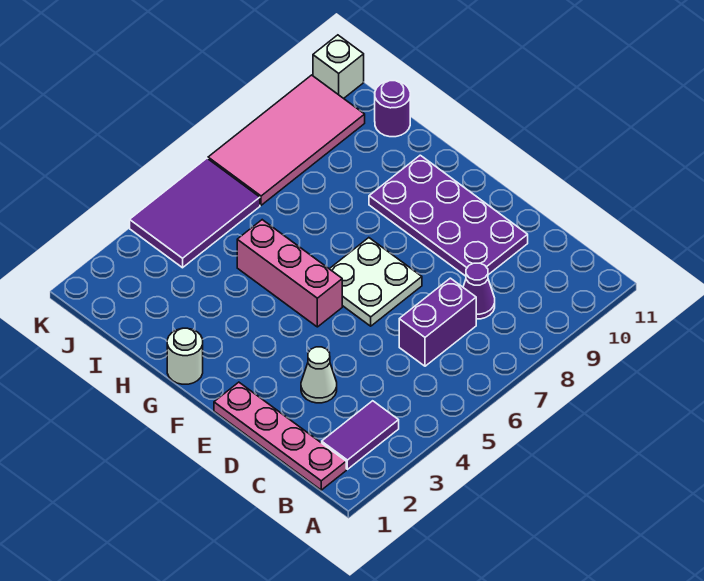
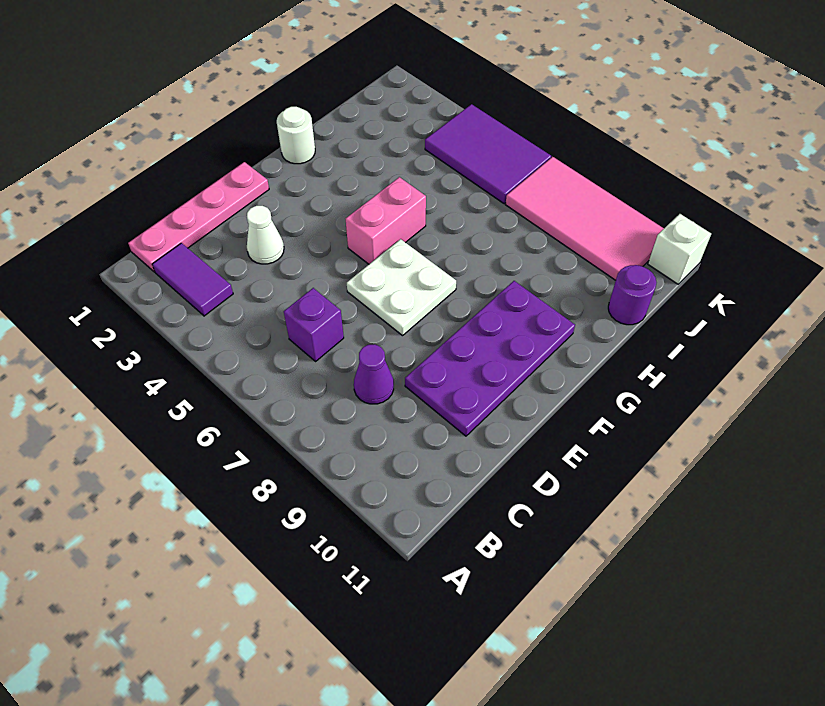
purple brick C6:C7 level 1 -> purple brick C6 level 1
pink brick F5:H5 level 1 -> pink brick F5:G5 level 1

